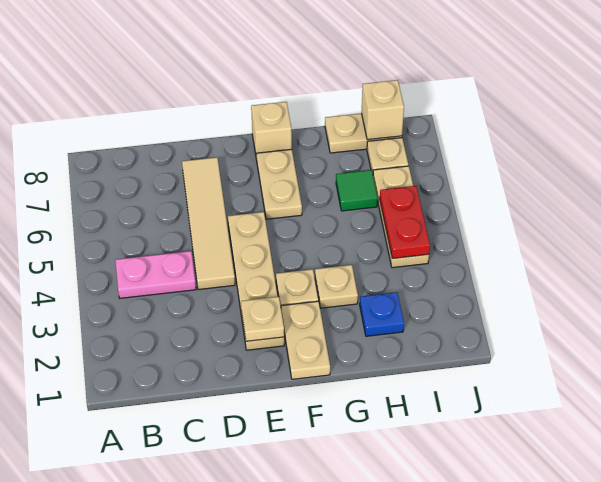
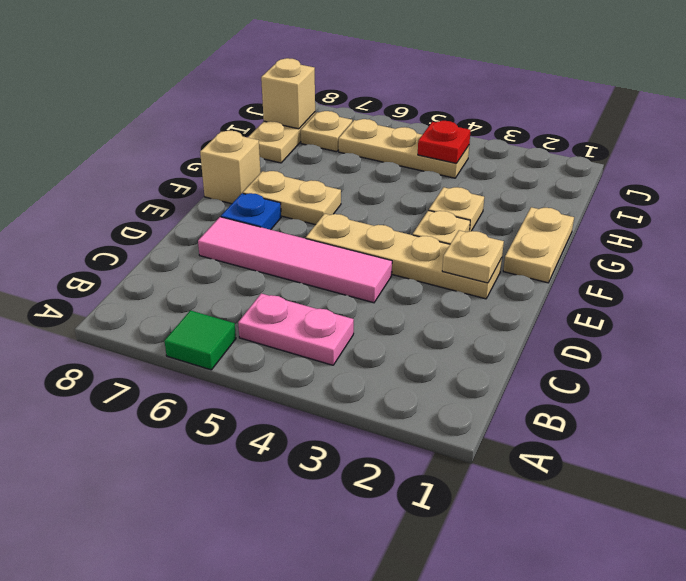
pink plate B4:C4 level 1 -> pink plate B4:B5 level 1
tan tile D4:D7 level 1 -> pink tile D4:D7 level 1
tan plate F1:F2 level 1 -> tan plate F1:G1 level 1
blue plate H2 level 1 -> blue plate E7 level 1
green tile H6 level 1 -> green tile A6 level 1
red plate I4:I5 level 2 -> red plate I4 level 2

